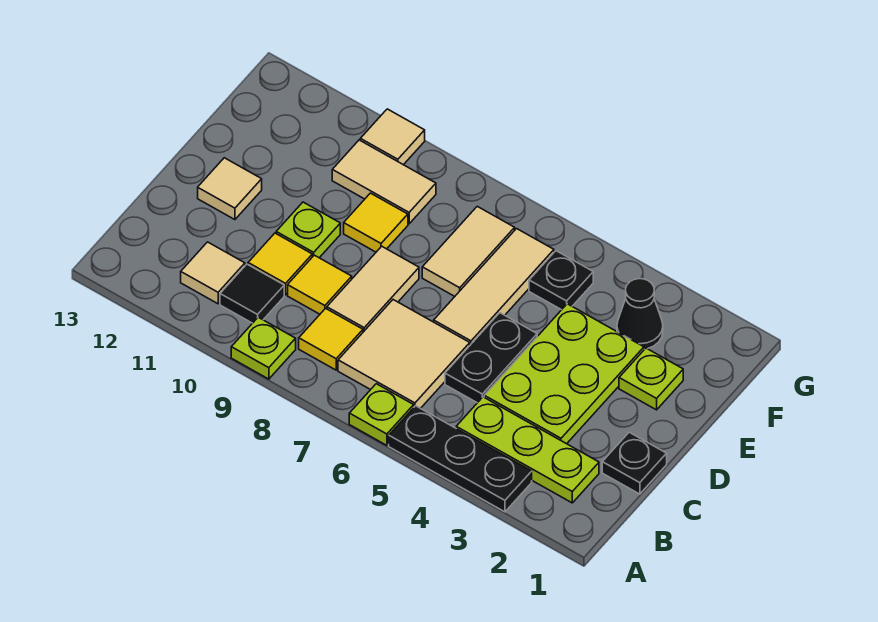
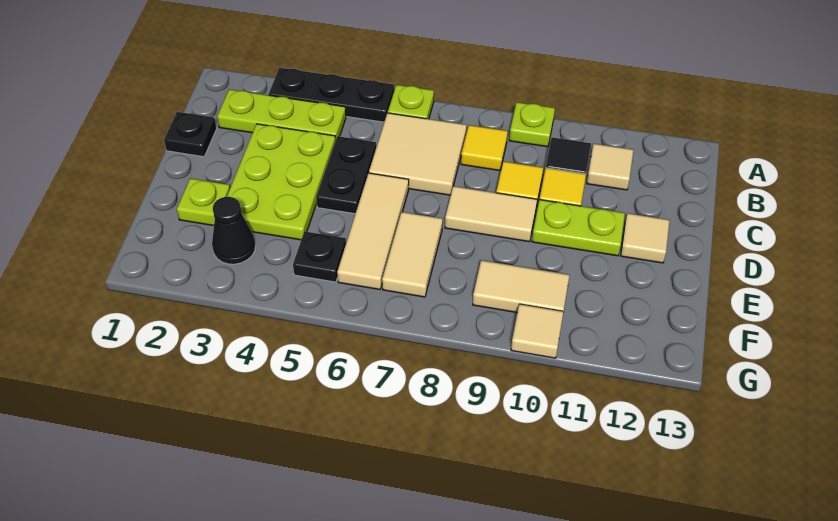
tan tile C8:D8 level 1 -> tan tile D8:D9 level 1
lime plate D10 level 1 -> lime plate D10:D11 level 1
yellow tile E9 level 1 -> none

